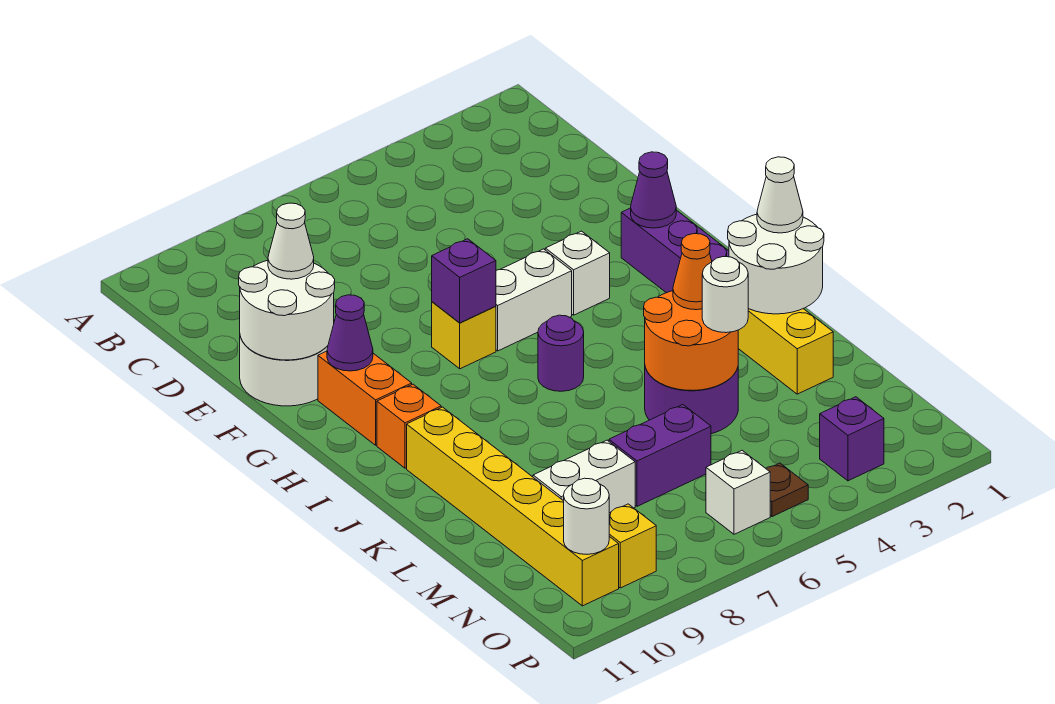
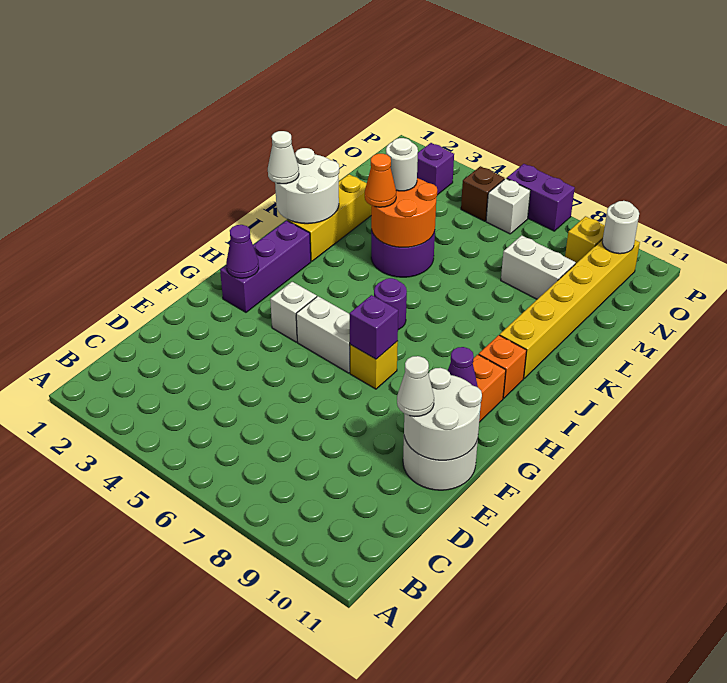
purple brick M6:M7 level 1 -> purple brick P6:P7 level 1
brown plate O5 level 1 -> brown brick O5 level 1

